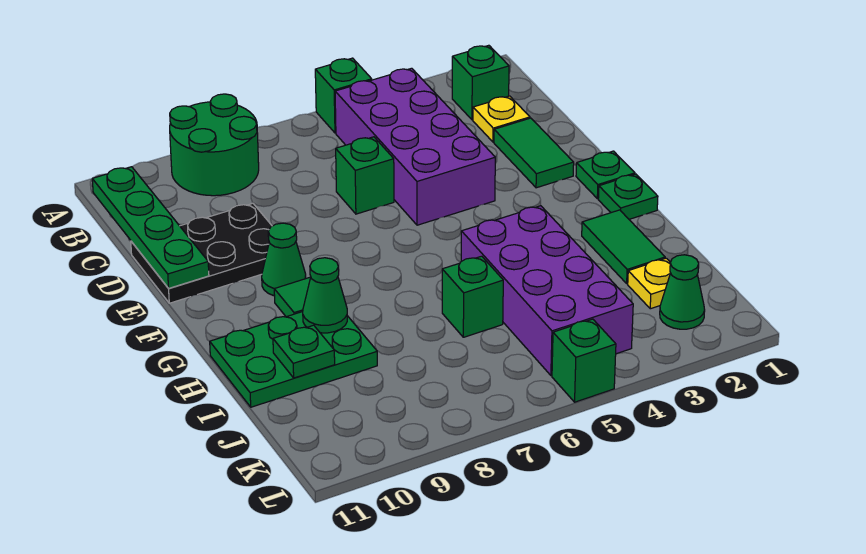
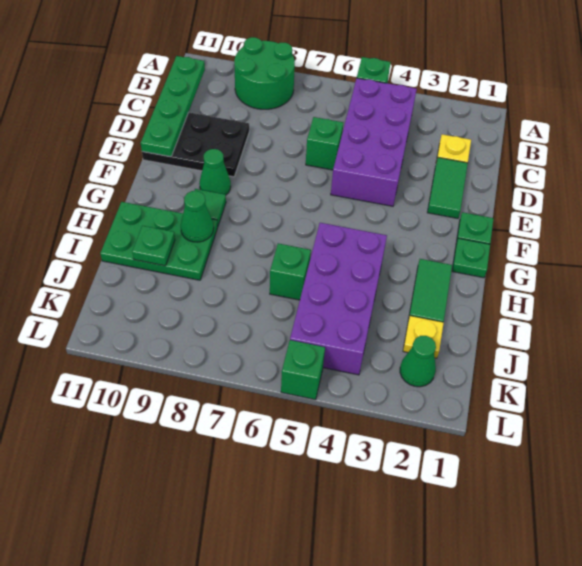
green brick B2 level 1 -> none

